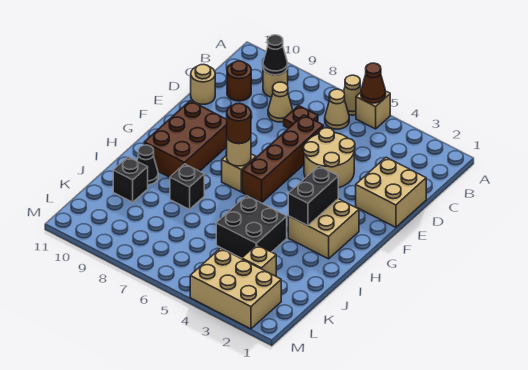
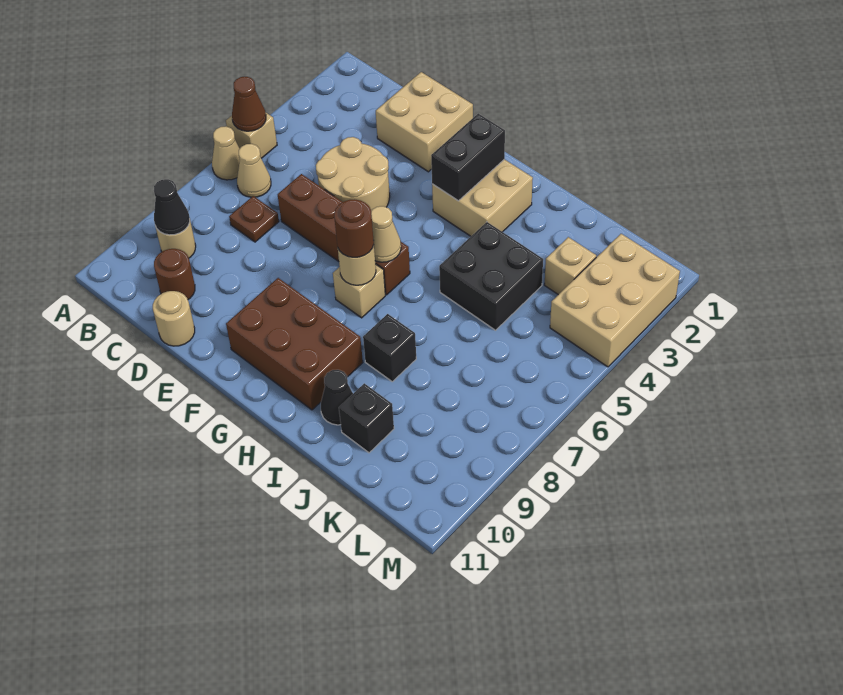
tan cone C8 level 1 -> tan cone G6 level 2
black brick G3:H3 level 2 -> black brick G2:G3 level 2

